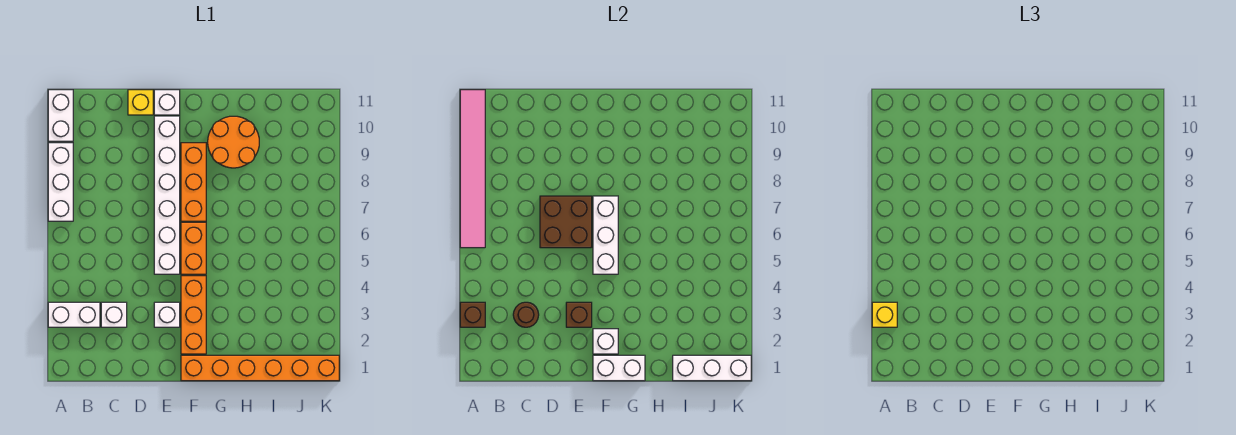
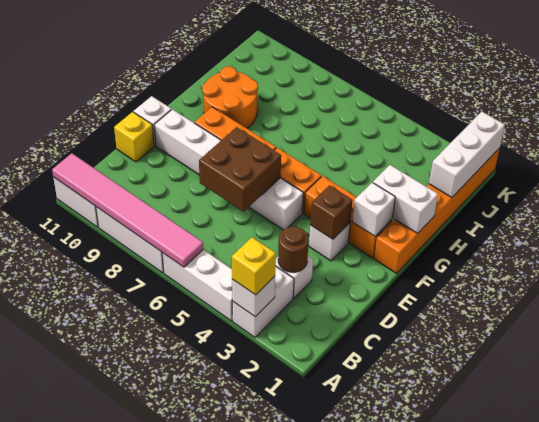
brown brick A3 level 2 -> white brick A3 level 2
white brick F1:G1 level 2 -> white brick G1:G2 level 2
white brick F5:F7 level 2 -> white brick A4:A6 level 1

